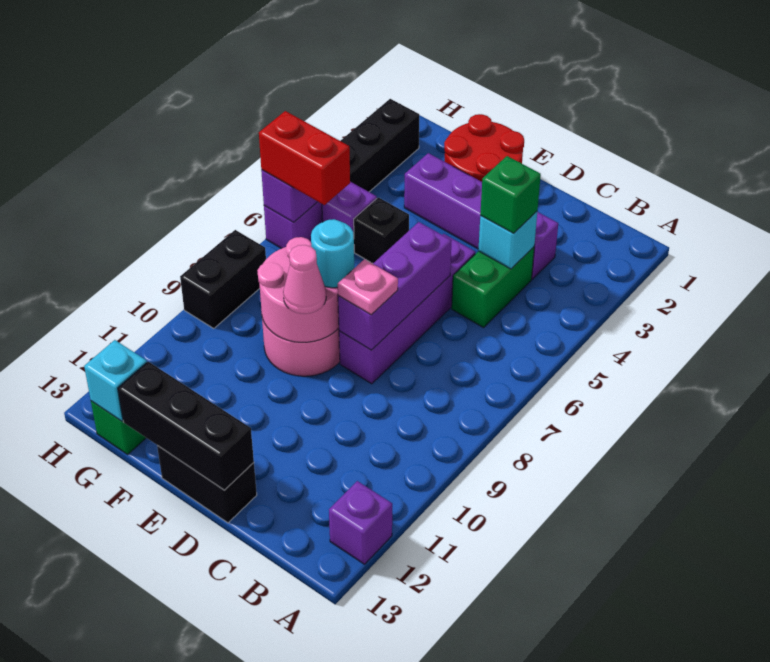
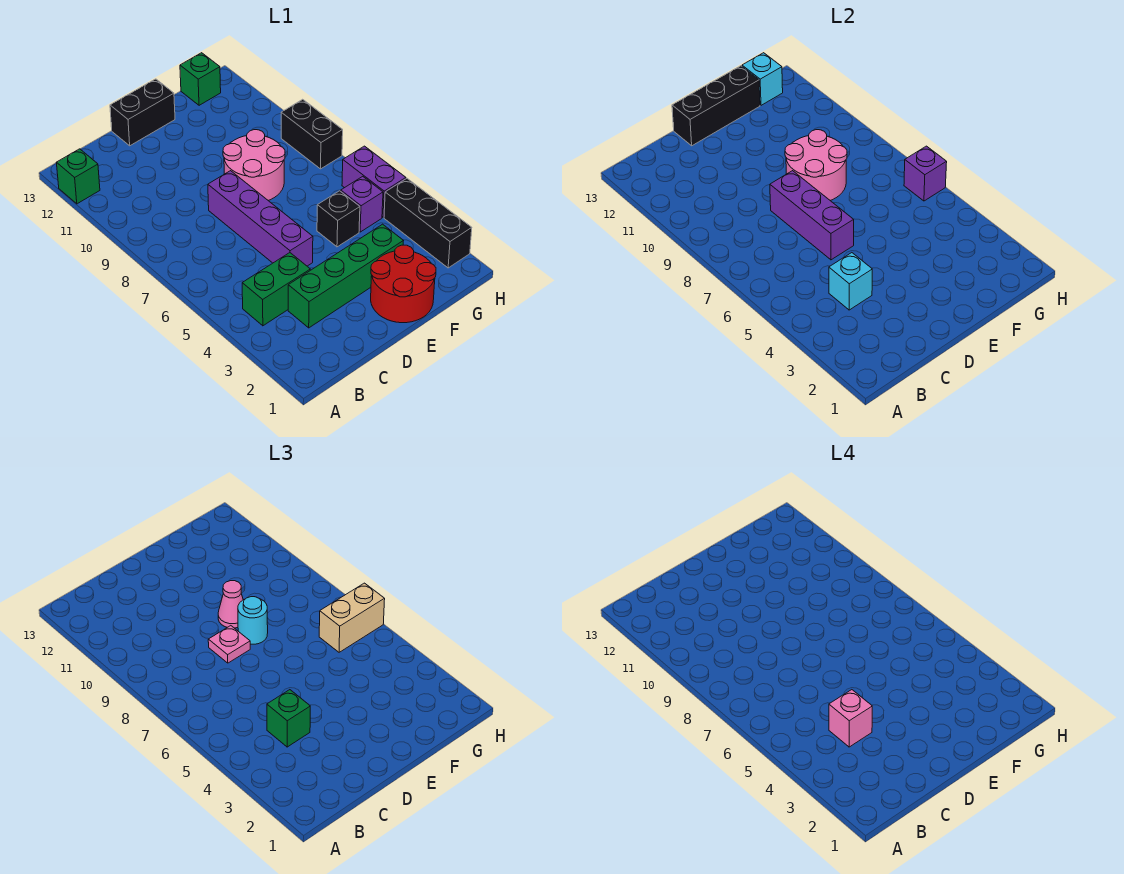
purple brick A12 level 1 -> green brick A12 level 1
purple brick C3:F3 level 1 -> green brick C3:F3 level 1
green brick C4:C5 level 1 -> green brick B4:C4 level 1
none -> pink brick C4 level 4
red brick G6:H6 level 3 -> tan brick G6:H6 level 3

